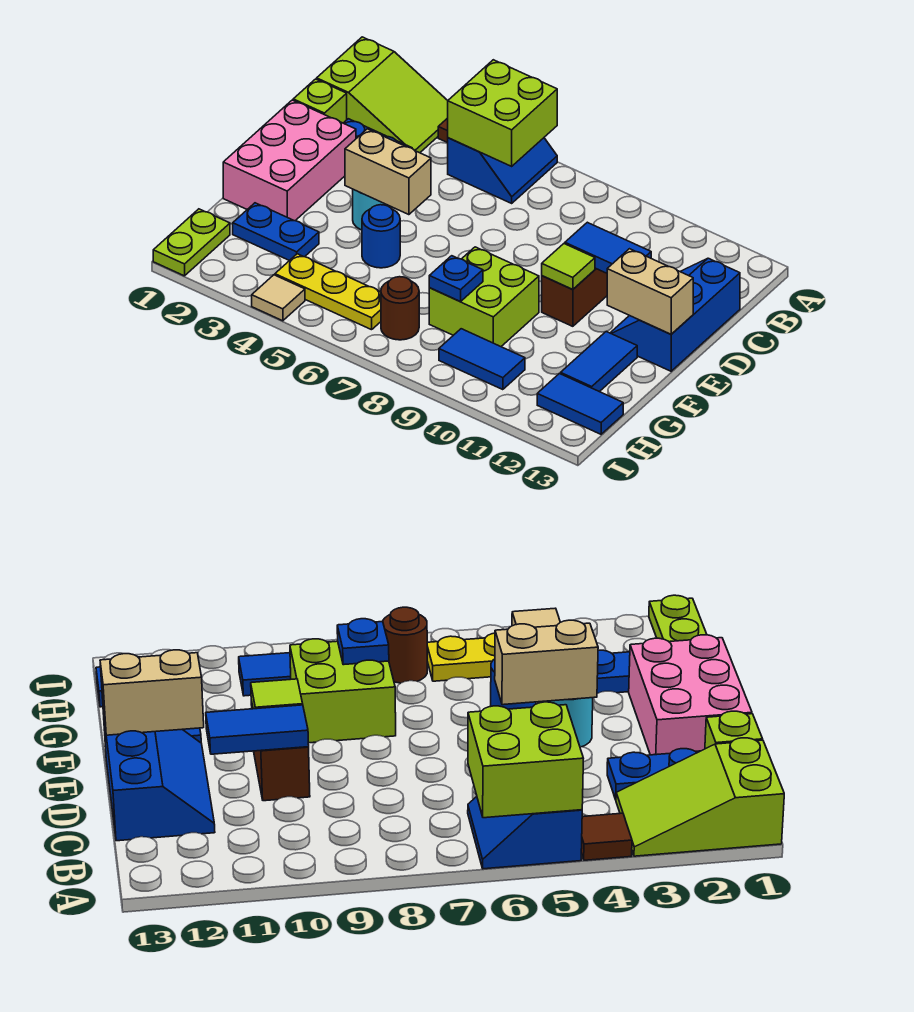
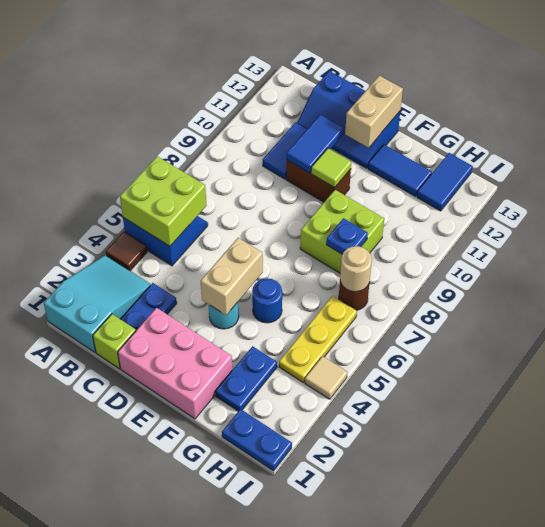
lime slope A1:B3 level 1 top 1 -> cyan slope A1:B3 level 1 top 1
lime plate H1:I1 level 1 -> blue plate H1:I1 level 1
none -> tan round brick H7 level 2
blue tile H9:H10 level 1 -> blue tile C10:C11 level 1

